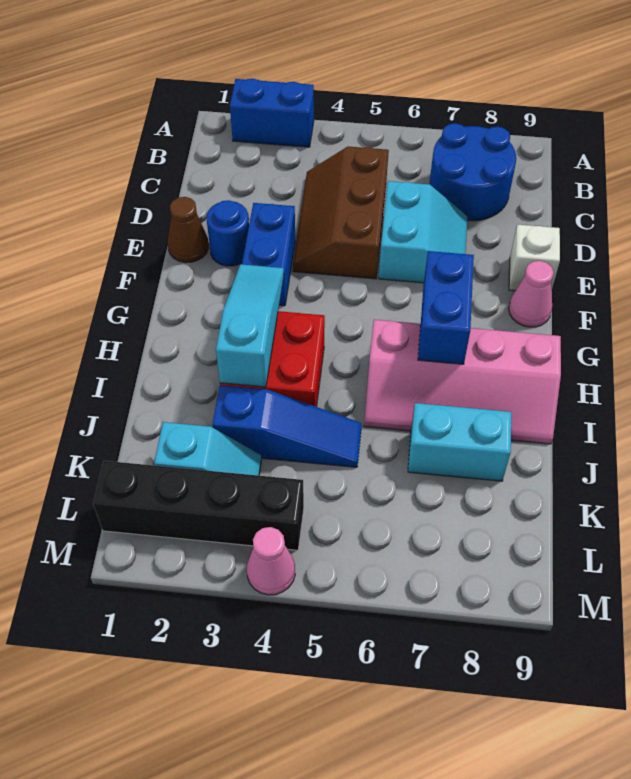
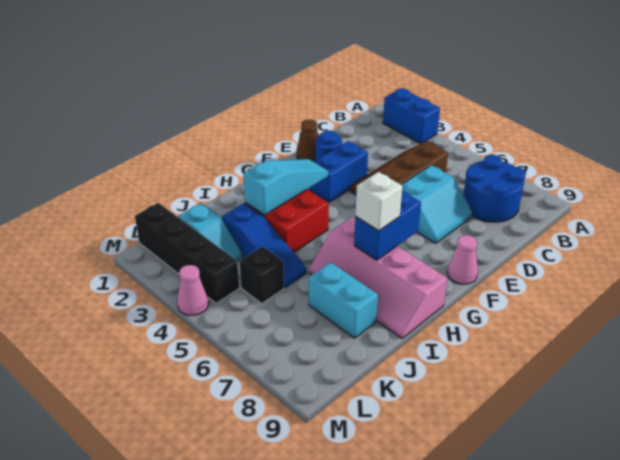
white brick E9 level 1 -> white brick H7 level 3
none -> black brick K5 level 1

